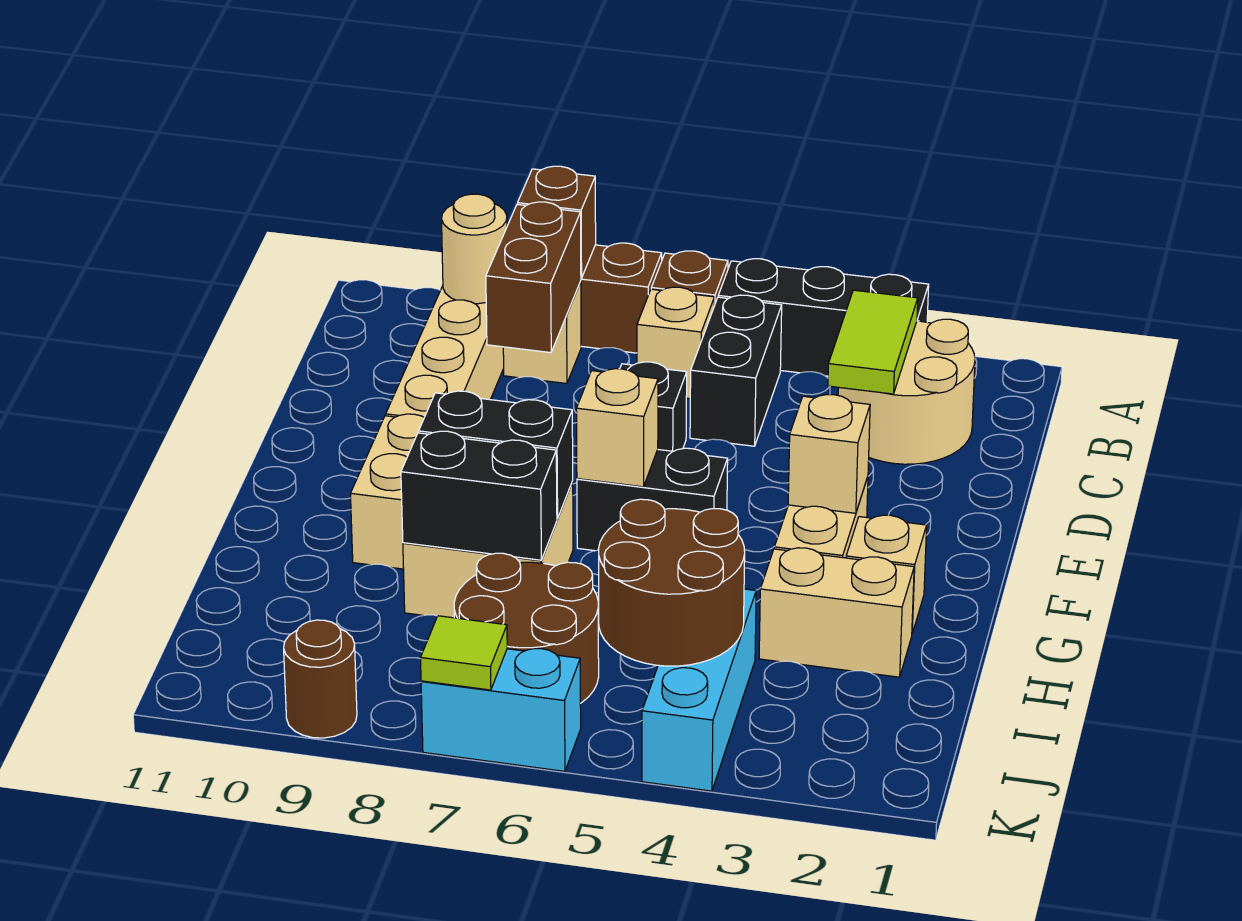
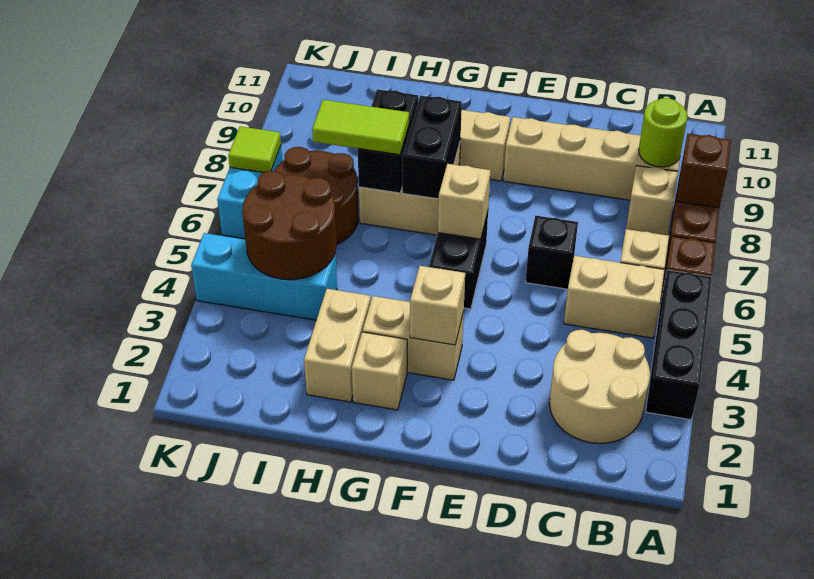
lime tile B3:C3 level 2 -> lime tile H7:I7 level 3
black brick B5:C5 level 1 -> tan brick B5:C5 level 1
brown brick B8:C8 level 2 -> none
tan round brick B9 level 2 -> lime round brick B9 level 2
brown round brick K9 level 1 -> none

